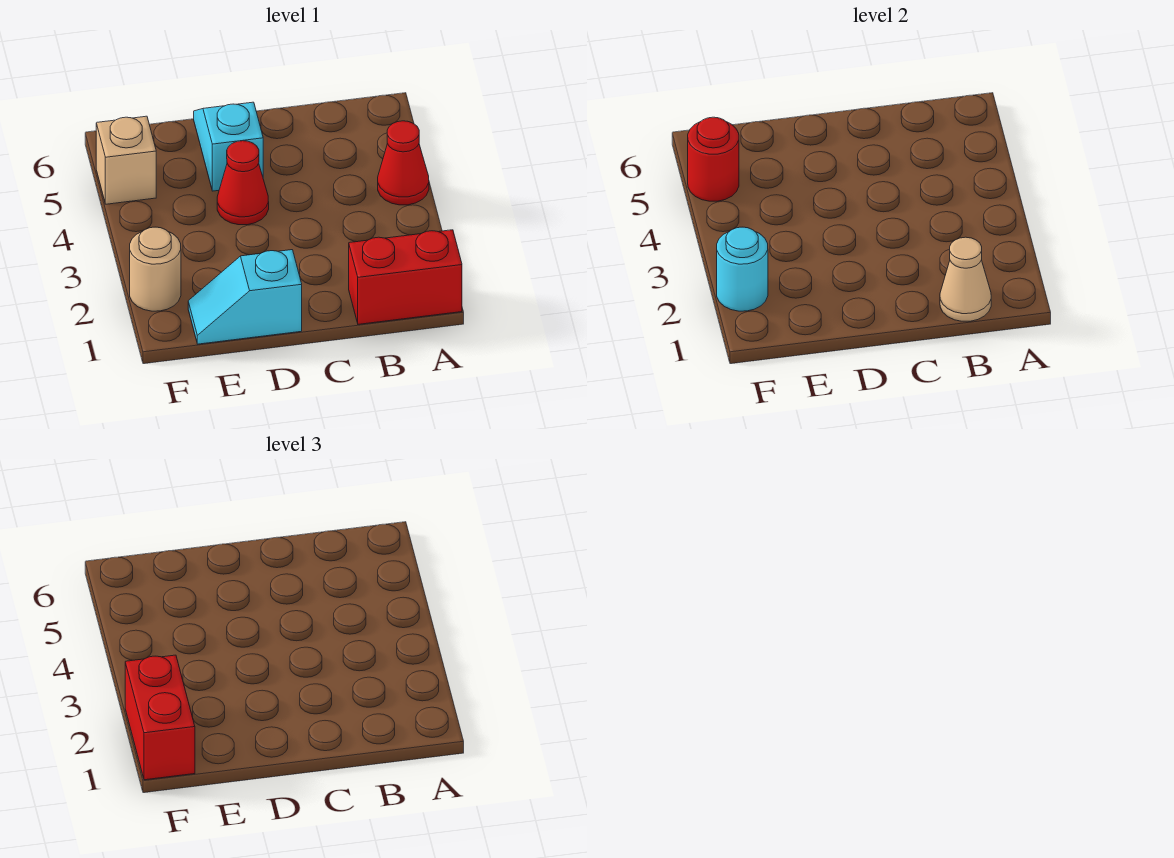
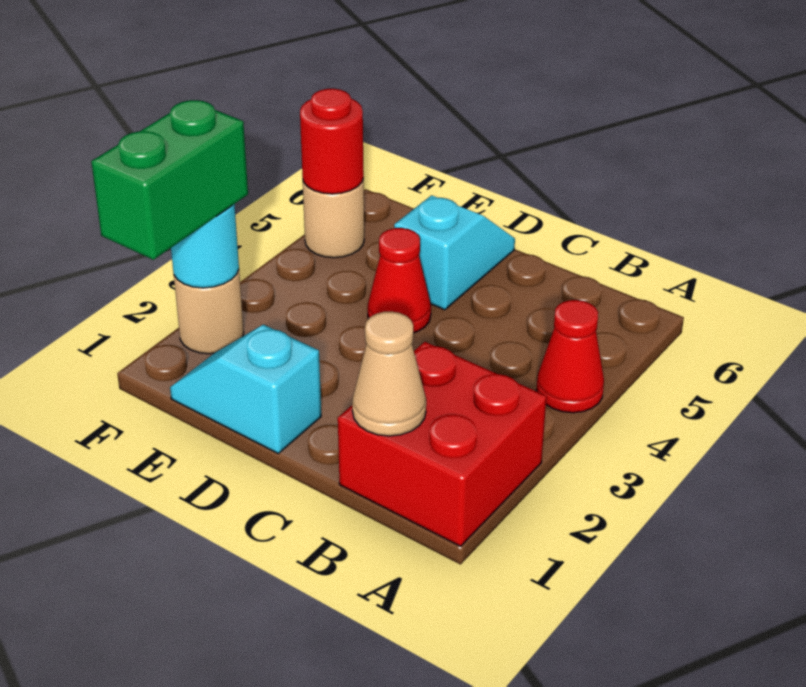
red brick A1:B1 level 1 -> red brick A1:B2 level 1
red brick F1:F2 level 3 -> green brick F1:F2 level 3
tan brick F5 level 1 -> tan round brick F5 level 1

